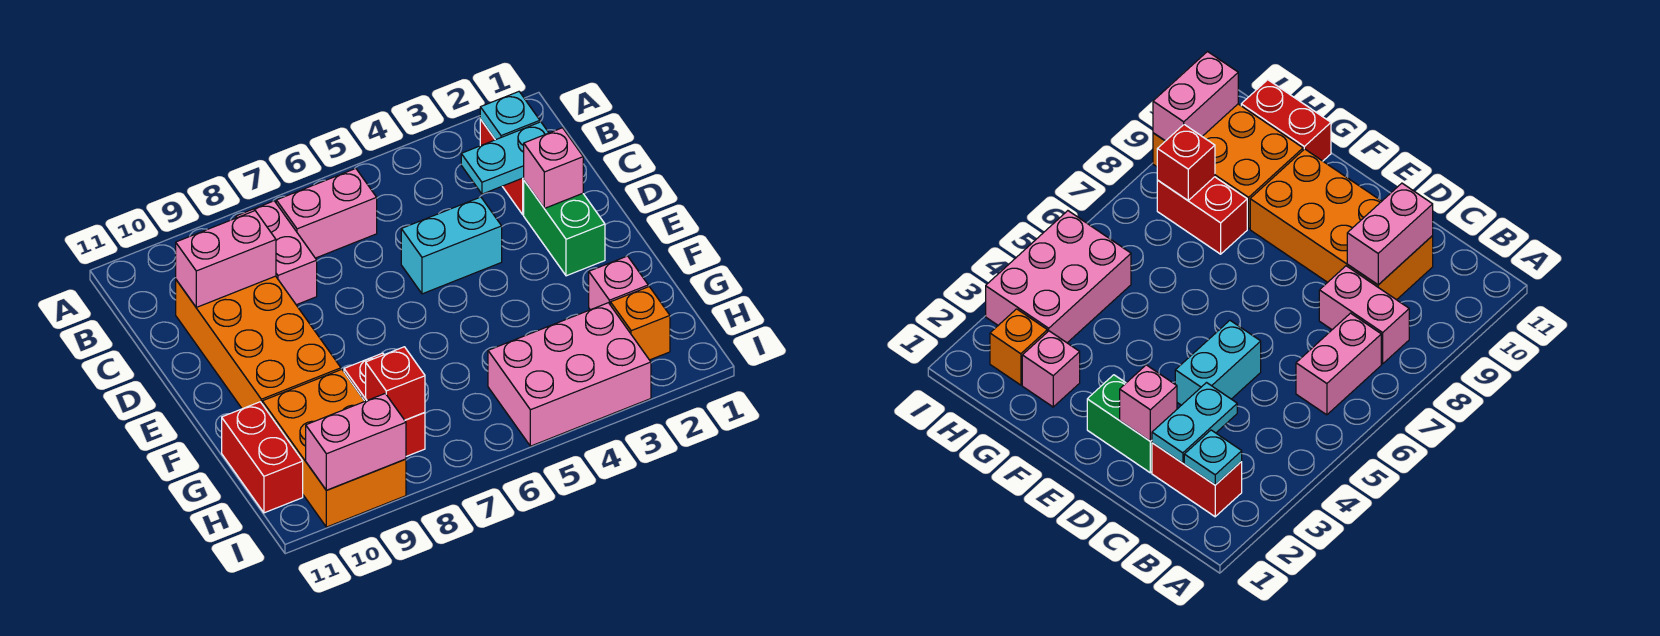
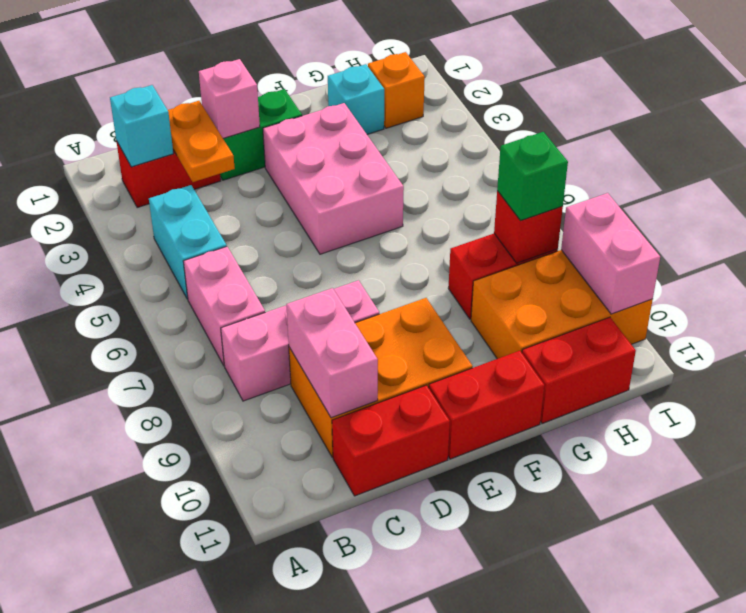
cyan plate B2 level 2 -> cyan brick B2 level 2
pink brick B8:C8 level 1 -> pink brick B8:D8 level 1
cyan plate C2:C3 level 2 -> orange plate C2:C3 level 2
orange brick C9:F10 level 1 -> orange brick C9:E10 level 1
none -> red brick C11:D11 level 1
cyan brick D4:D5 level 1 -> cyan brick B4:B5 level 1
none -> red brick E11:F11 level 1
pink brick G2 level 1 -> cyan brick G2 level 1
pink brick H3:I5 level 1 -> pink brick E3:F5 level 1
none -> green brick H8 level 3

